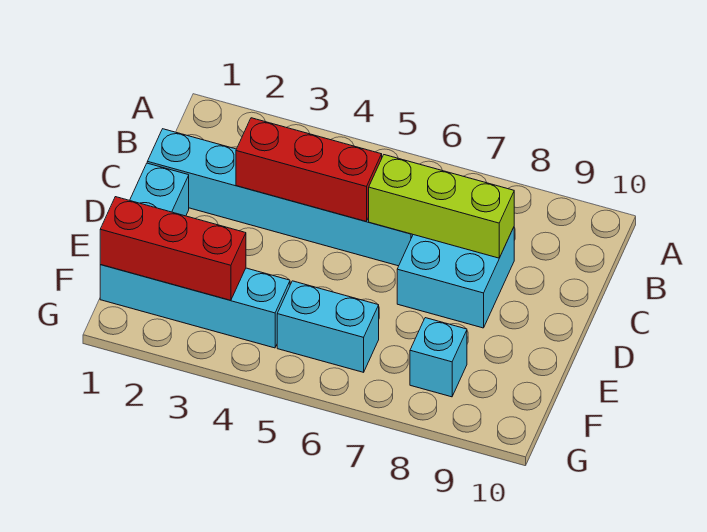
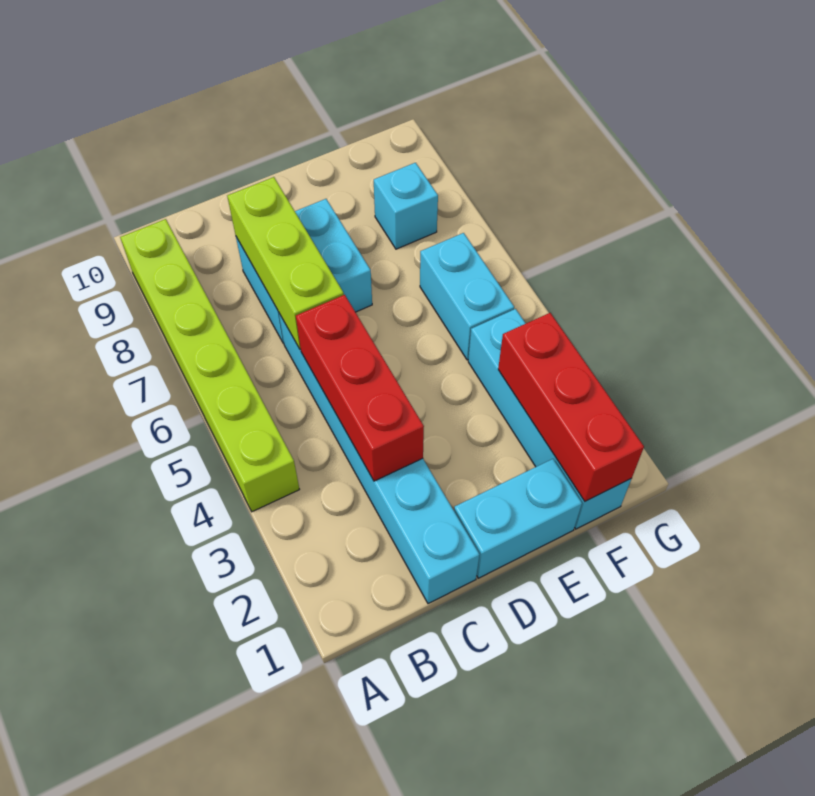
none -> lime brick A4:A9 level 1

